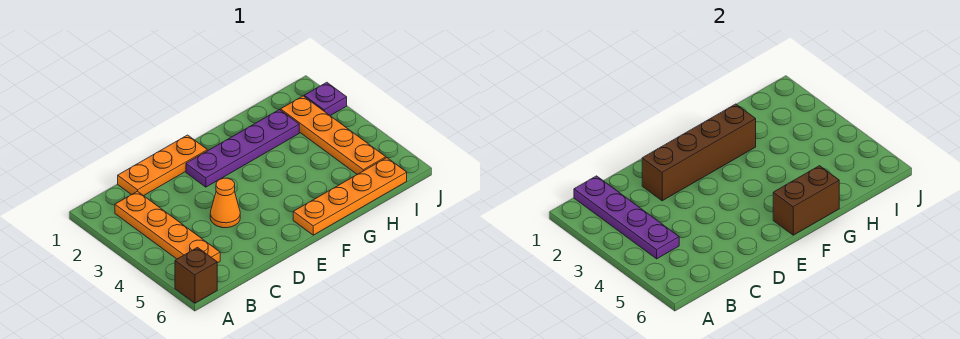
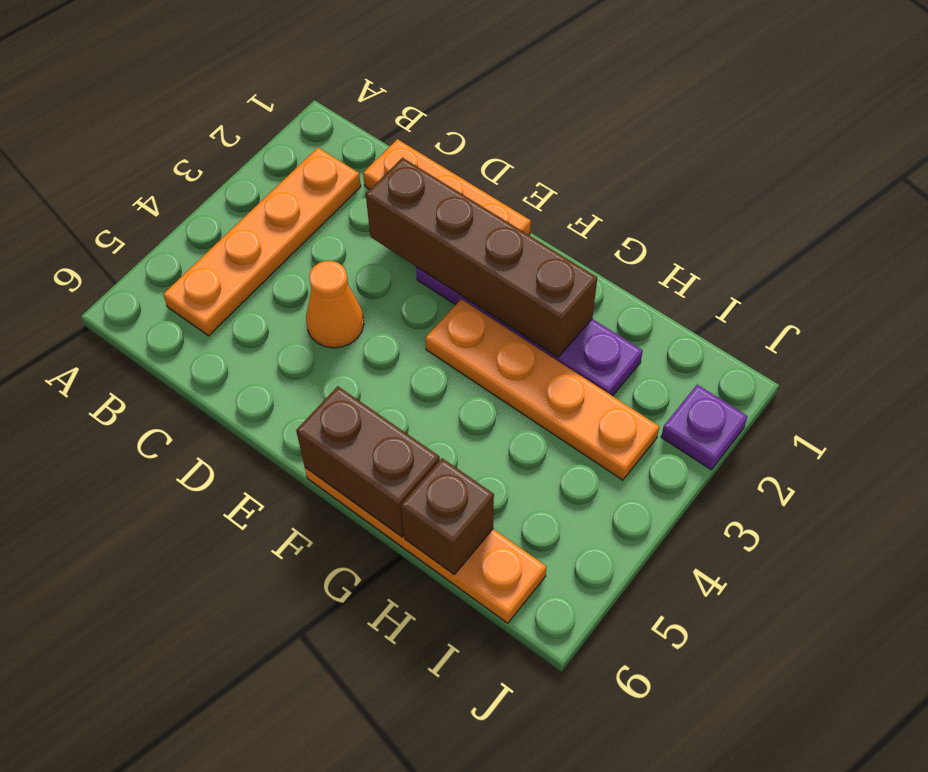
brown brick A6 level 1 -> brown brick H6 level 2
purple plate B1:B4 level 2 -> none
orange plate I2:I5 level 1 -> orange plate F3:I3 level 1

